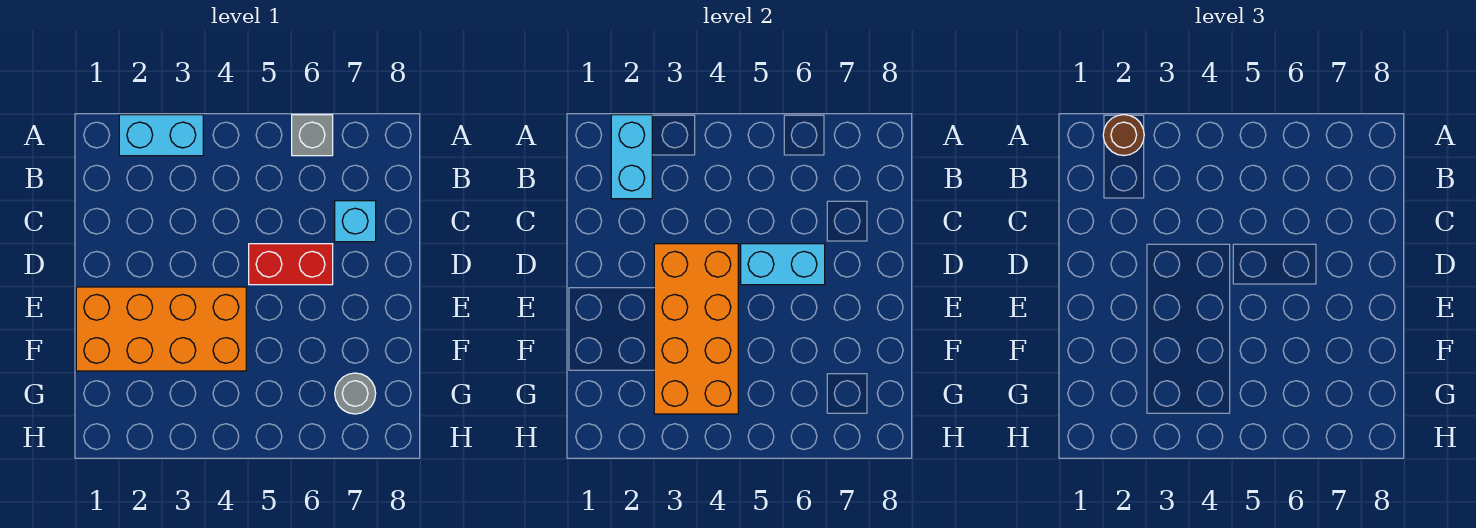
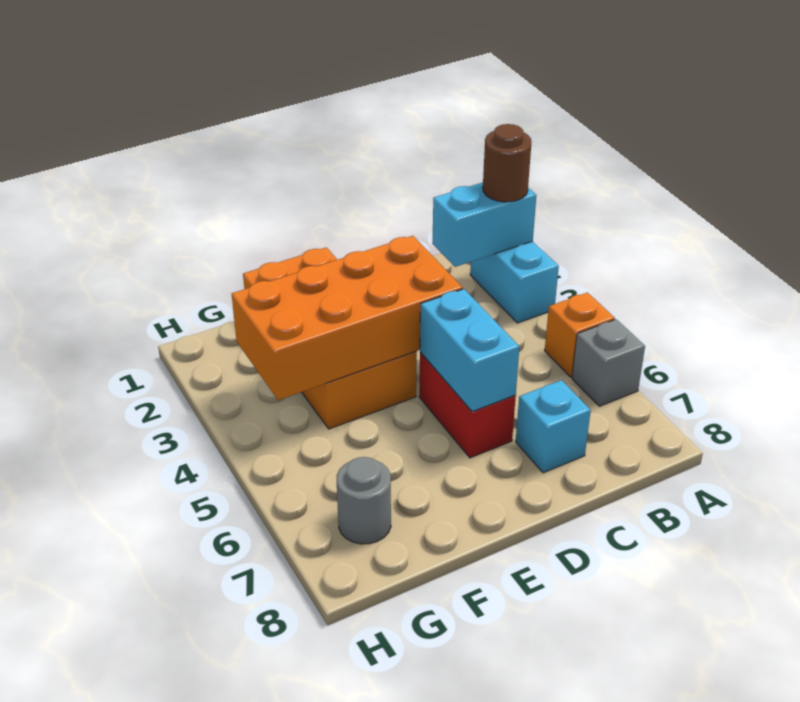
none -> orange brick A5 level 1

